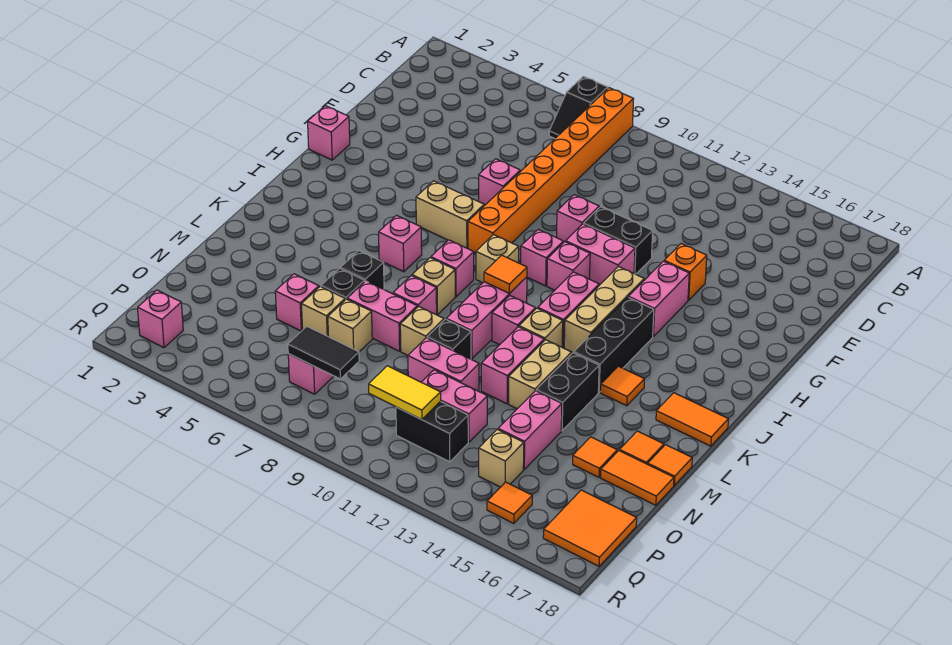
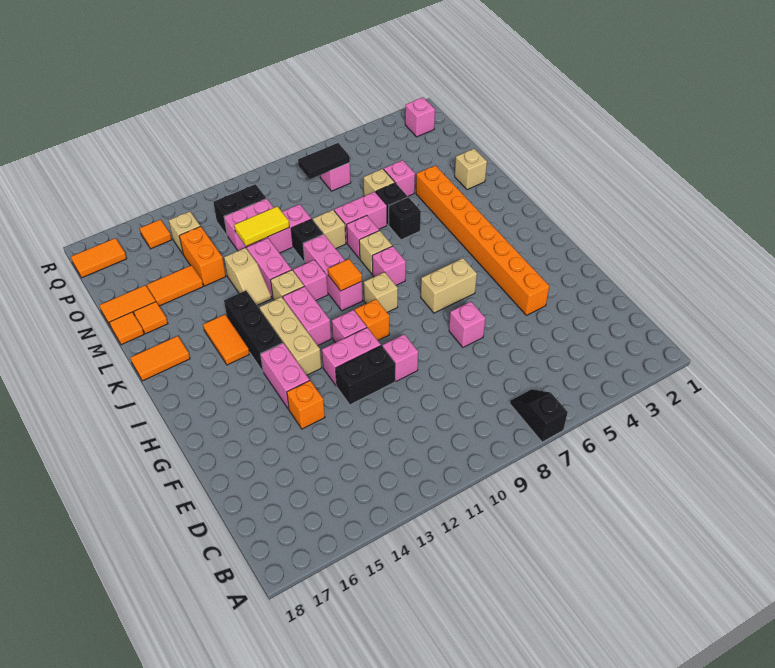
orange brick A8:H8 level 1 -> orange brick F4:M4 level 1
pink brick G1 level 1 -> none
pink brick H10 level 1 -> orange brick H10 level 1
pink brick J6 level 1 -> none
orange tile K15 level 1 -> orange tile J15:K15 level 1
tan brick L13:M13 level 1 -> tan slope L13:M13 level 1 top M
black brick L14:M14 level 1 -> none
tan brick N7 level 1 -> tan brick M2 level 1
pink brick N14:O14 level 1 -> orange brick N14:O14 level 1
orange tile N16 level 1 -> orange tile N15:N16 level 1
yellow tile P10:P11 level 2 -> yellow tile N11:N12 level 2
orange tile P17:Q18 level 1 -> orange tile Q17:Q18 level 1

